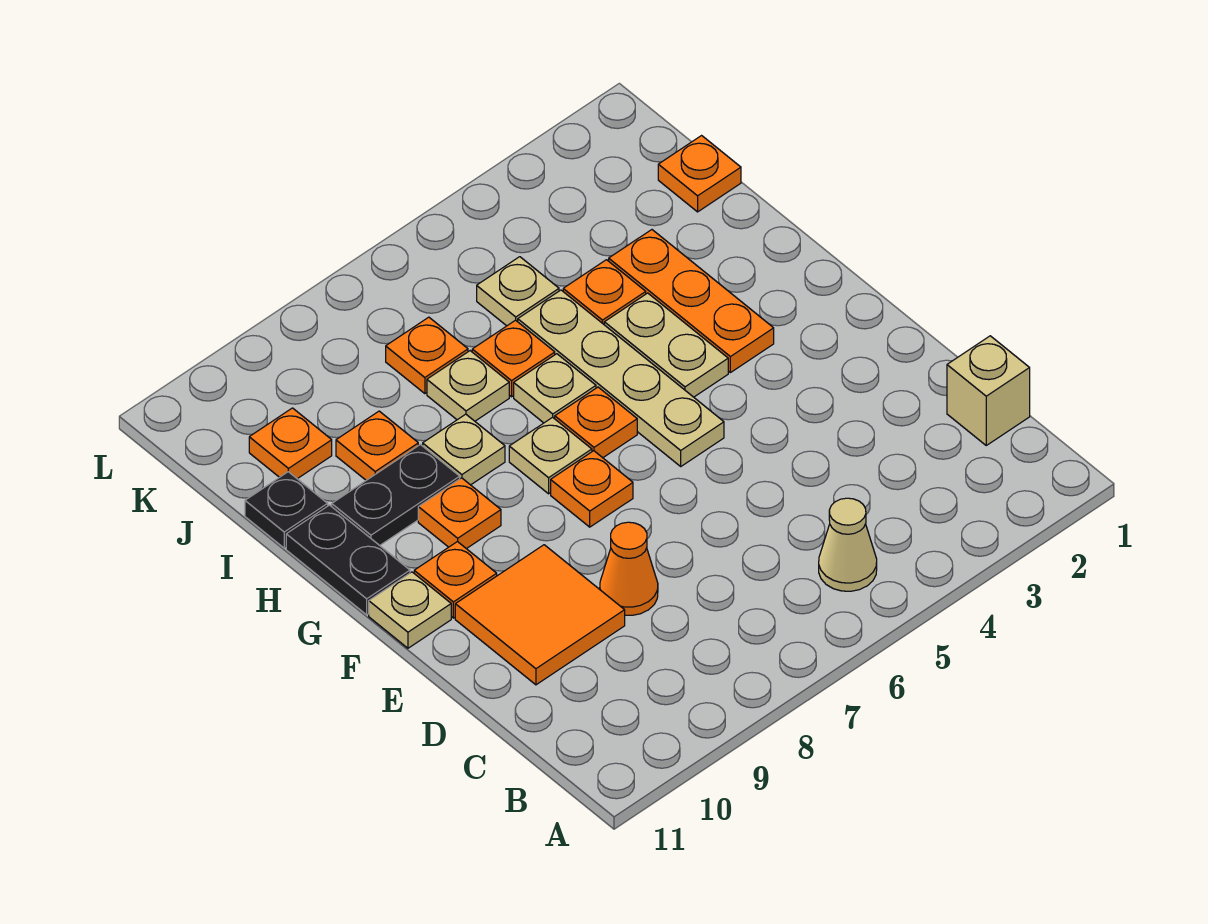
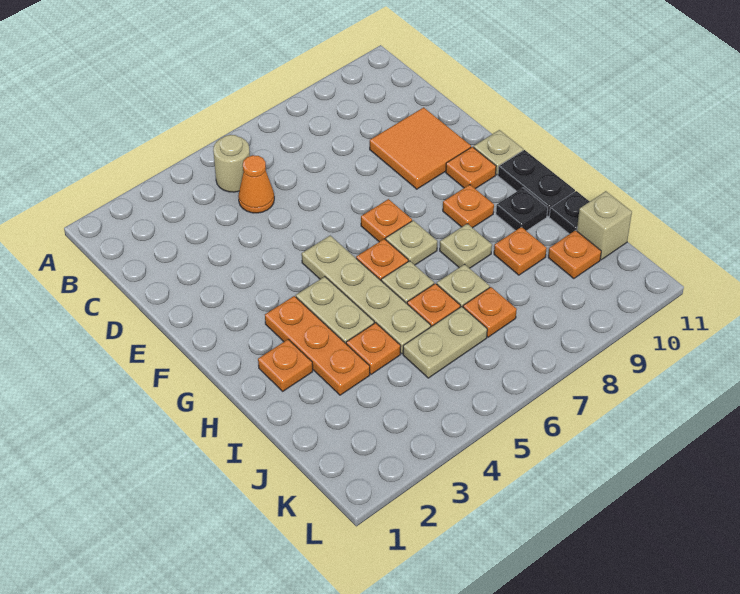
tan cone B5 level 1 -> tan round brick B5 level 1
tan brick C1 level 1 -> tan brick J11 level 1
orange cone D8 level 1 -> orange cone C5 level 1
black plate H9:H10 level 1 -> black plate H10 level 1
orange plate J1 level 1 -> orange plate H2 level 1
tan plate J5 level 1 -> tan plate J5:J6 level 1

